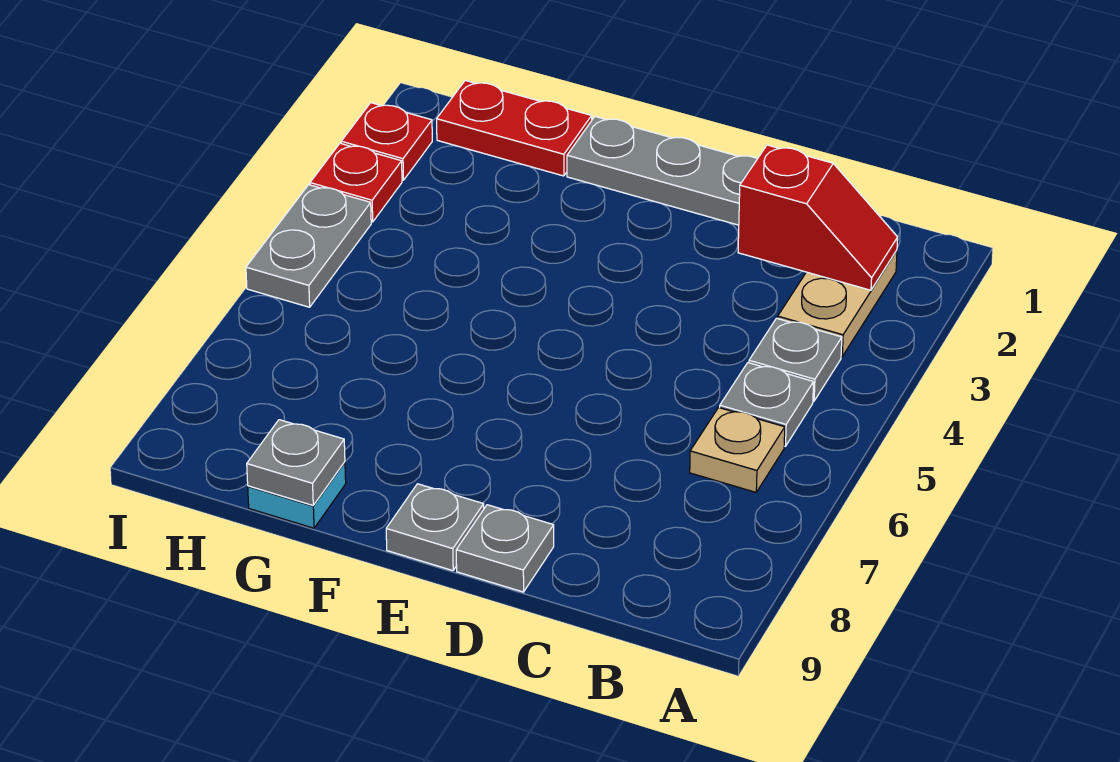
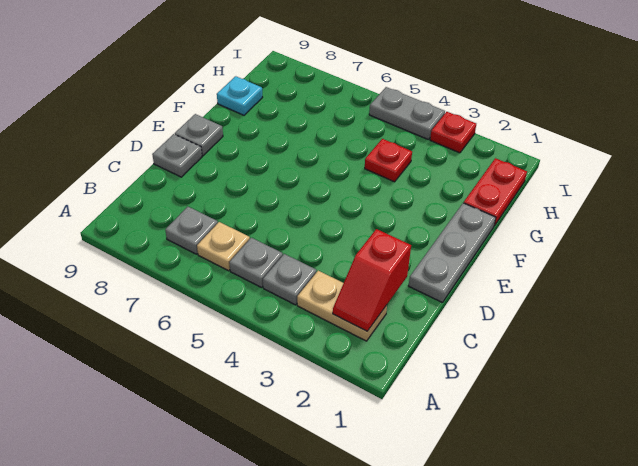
grey plate G9 level 2 -> grey plate B7 level 1
red plate I2 level 1 -> red plate G4 level 1

